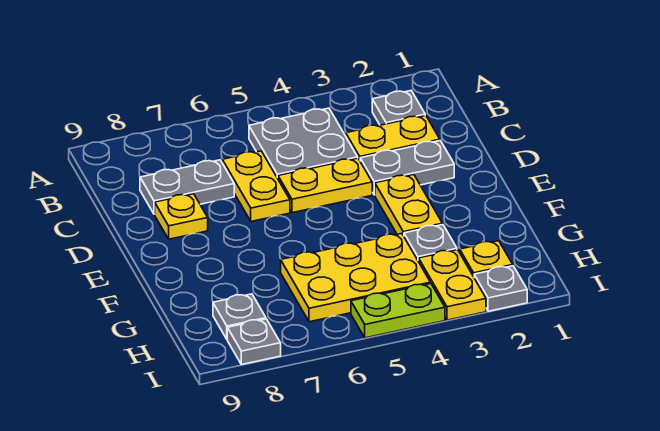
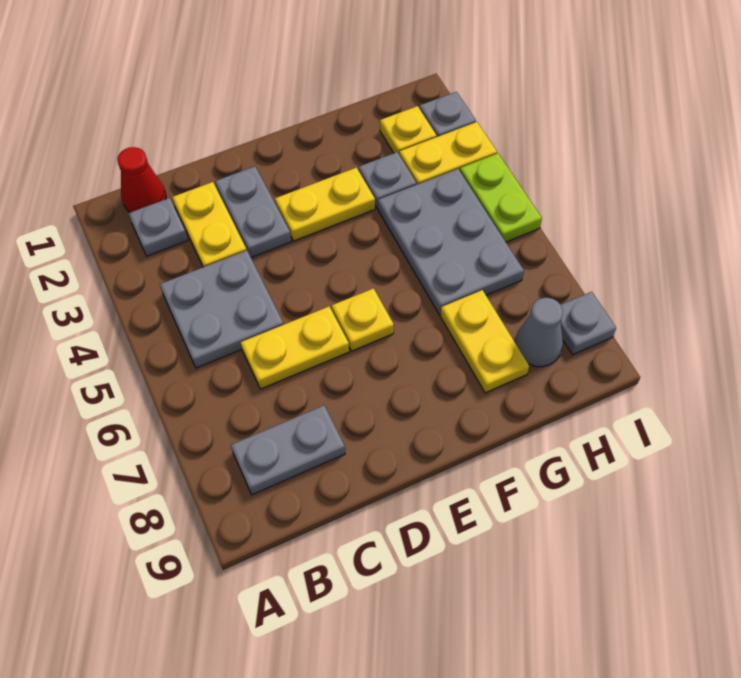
none -> red cone B1 level 1
grey plate C7:C8 level 1 -> grey plate B8:C8 level 1
yellow plate D4:D5 level 1 -> yellow plate G7:G8 level 1
yellow plate D8 level 1 -> yellow plate E6 level 1
yellow plate G4:H6 level 1 -> grey plate G4:H6 level 1
grey plate H8 level 1 -> grey cone H8 level 1

